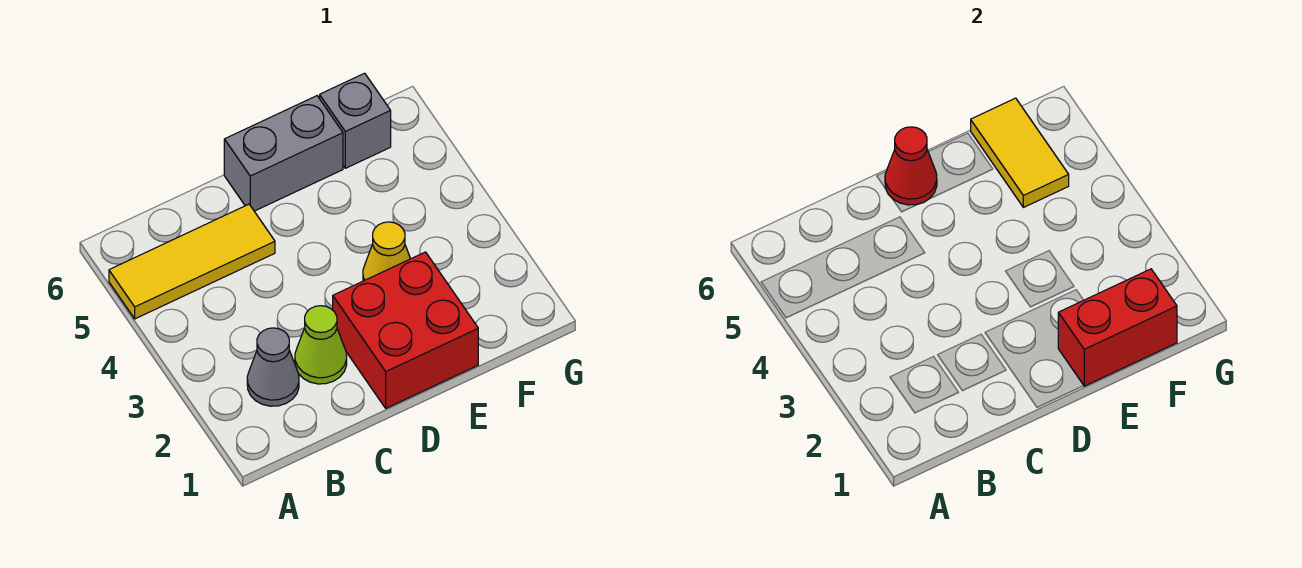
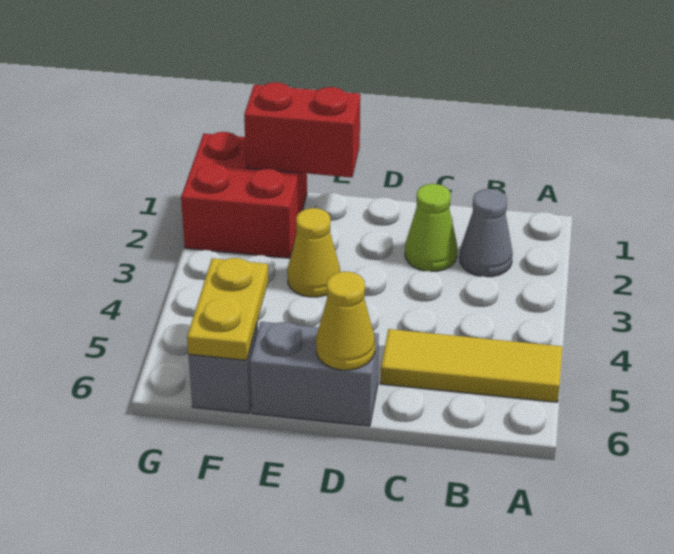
red brick D1:E2 level 1 -> red brick F1:G2 level 1
red cone D6 level 2 -> yellow cone D6 level 2
yellow tile F5:F6 level 2 -> yellow plate F5:F6 level 2

